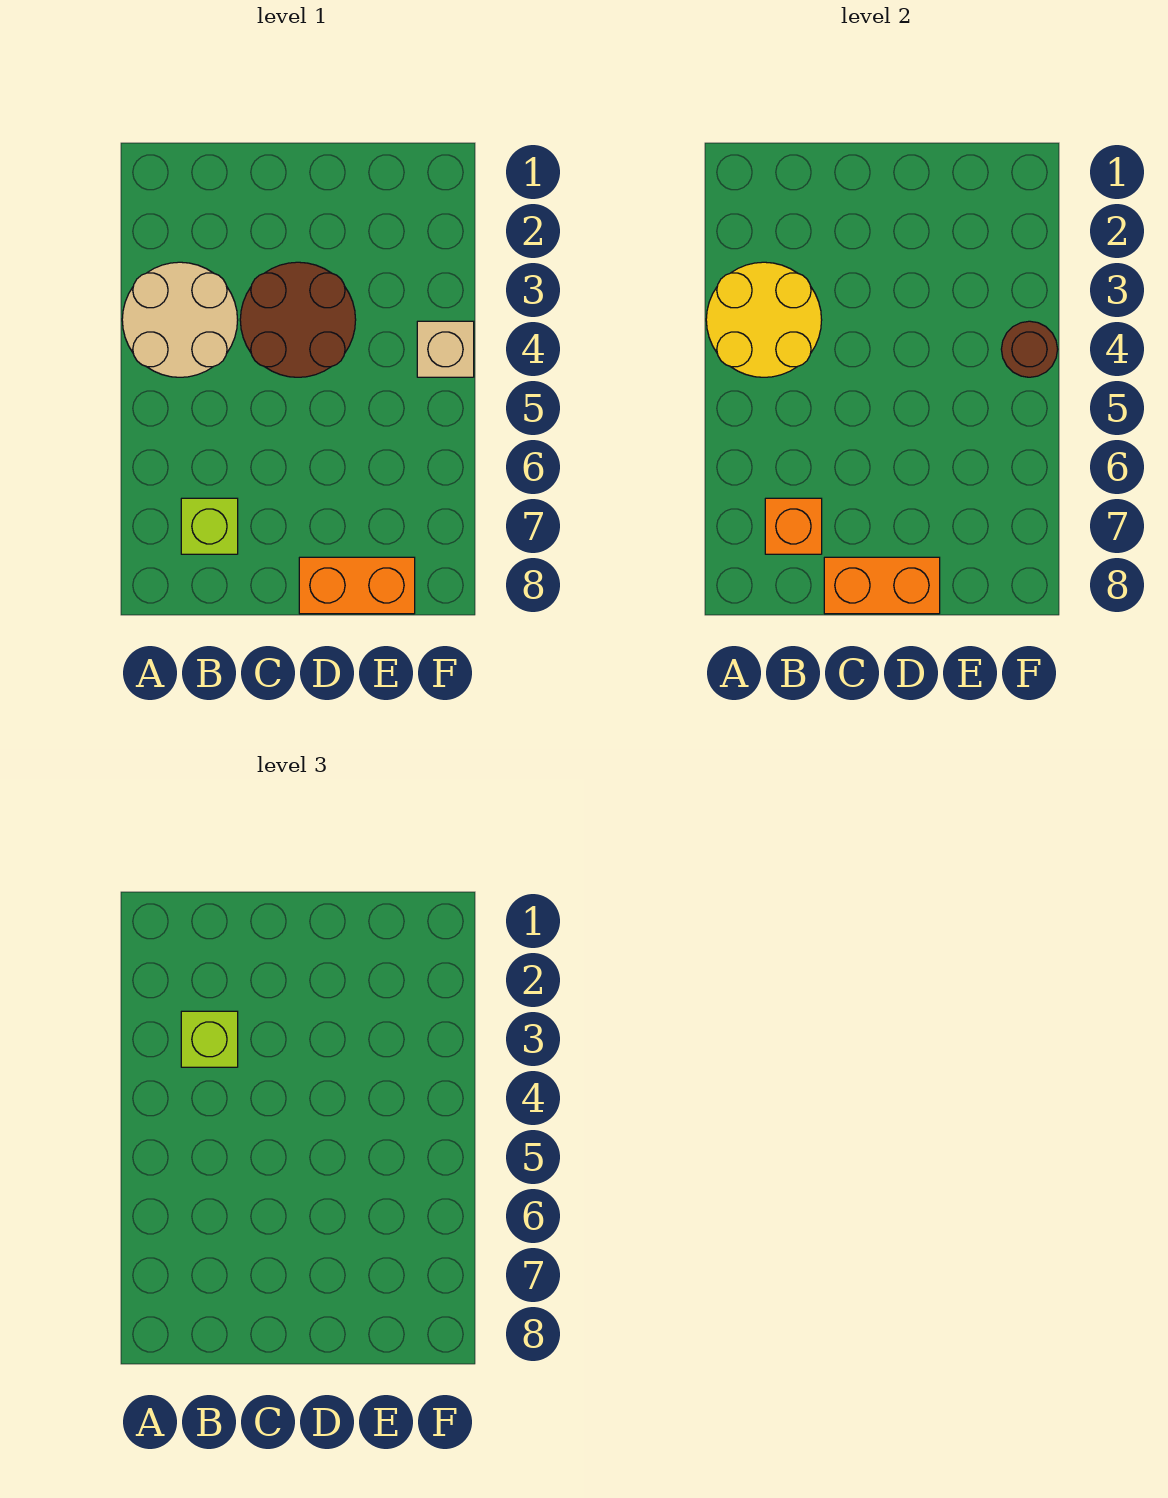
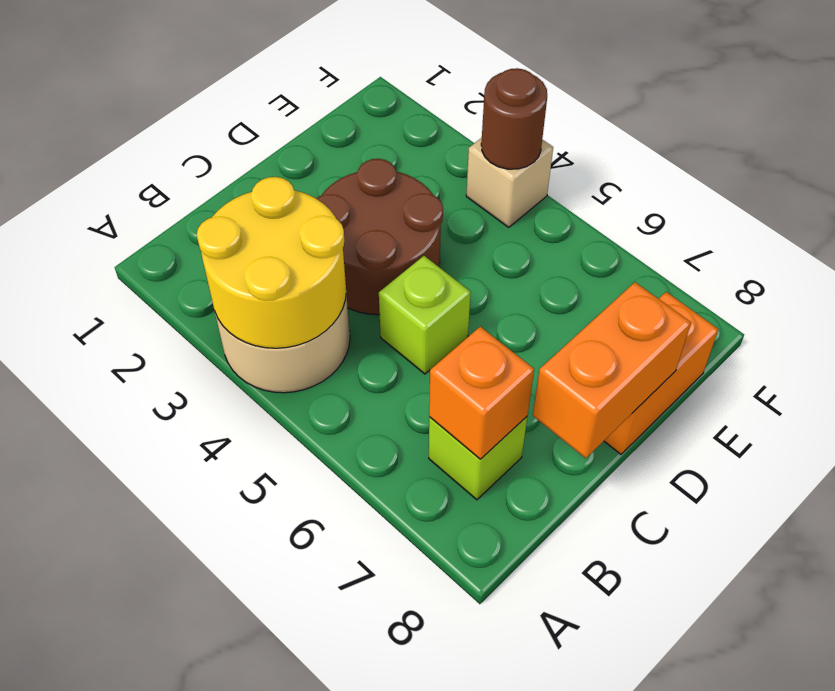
lime brick B3 level 3 -> lime brick C5 level 1

